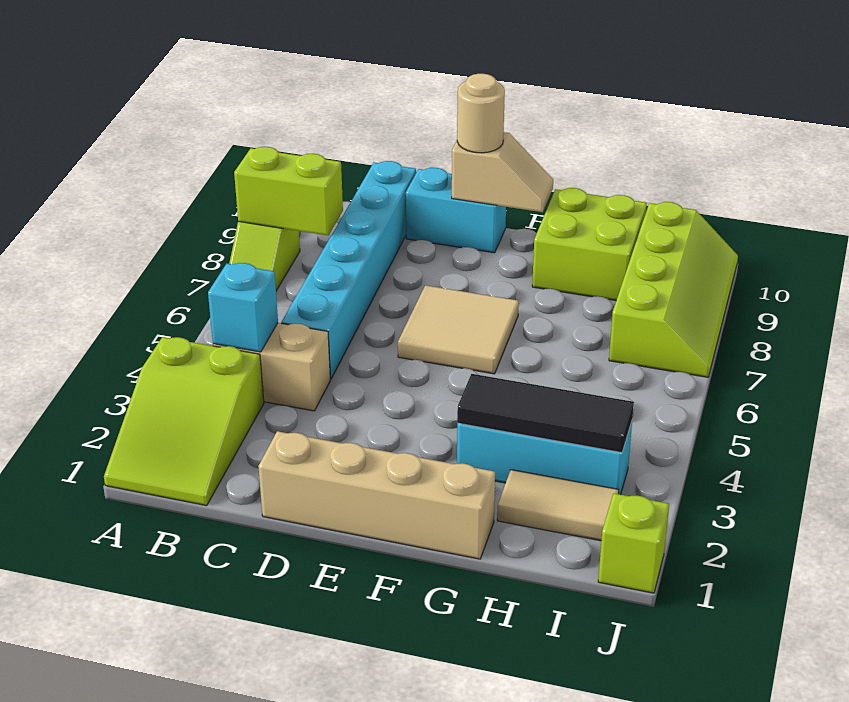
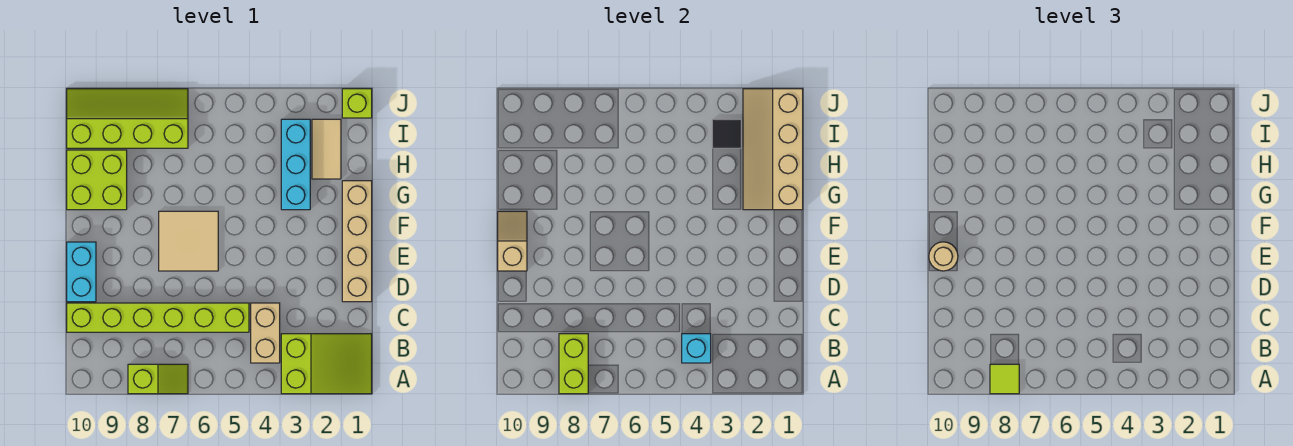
none -> lime tile A8 level 3
cyan brick C5:C10 level 1 -> lime brick C5:C10 level 1
none -> tan slope G1:J2 level 2 top 1
black tile G3:I3 level 2 -> black tile I3 level 2

